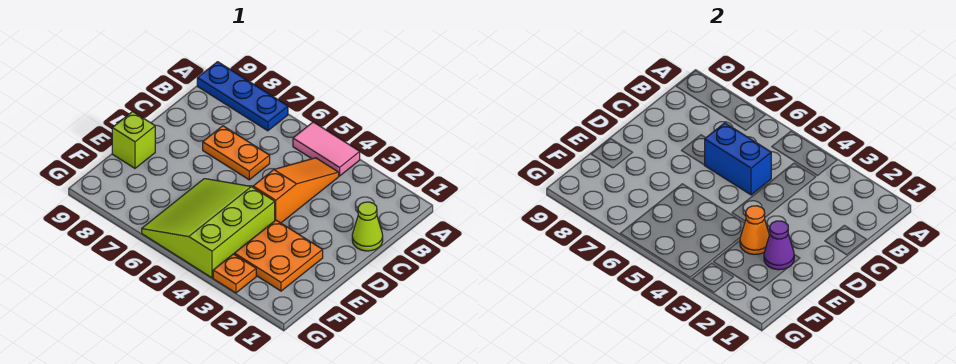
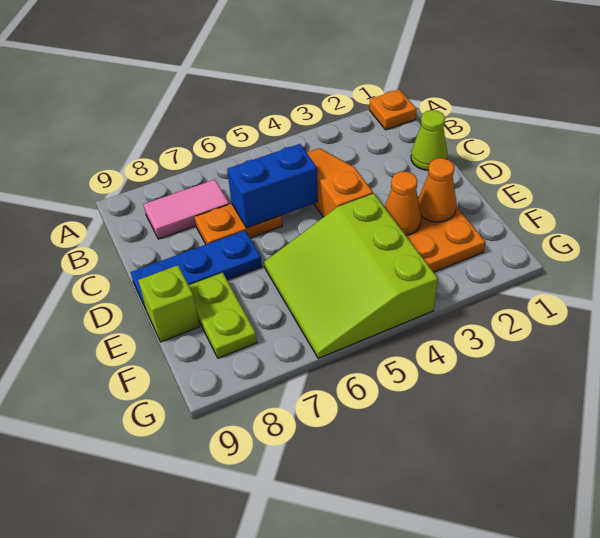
pink tile A4:A5 level 1 -> pink tile B7:B8 level 1
blue plate A7:A9 level 1 -> blue plate D7:D9 level 1
purple cone E2 level 2 -> orange cone E2 level 2
none -> lime plate E8:F8 level 1
orange plate G3 level 1 -> orange plate A1 level 1

